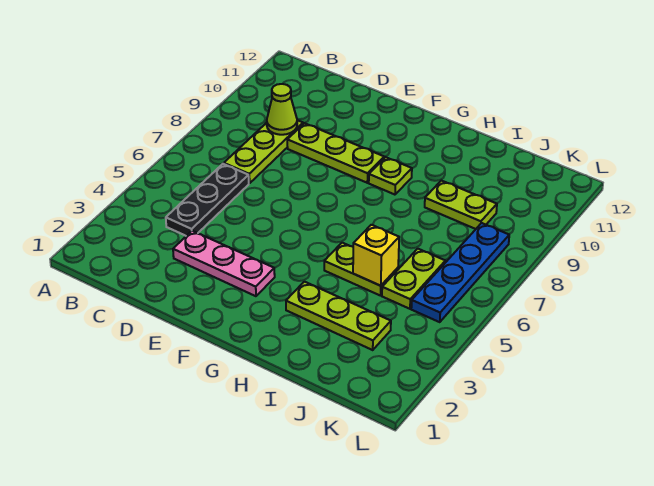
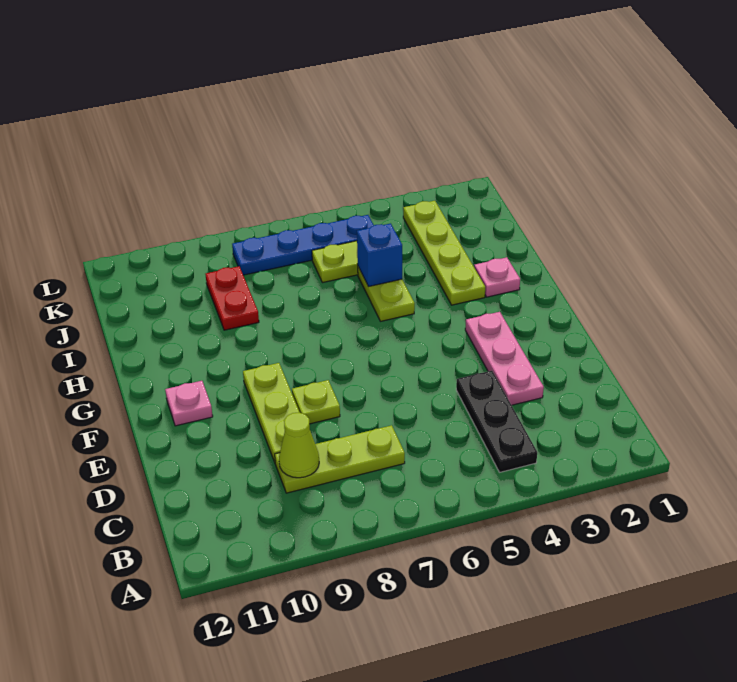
black plate C4:C6 level 1 -> black plate B4:D4 level 1
none -> pink plate F11 level 1
lime plate G9 level 1 -> lime plate E8 level 1
none -> pink plate H2 level 1
lime plate H3:J3 level 1 -> lime plate H3:K3 level 1
yellow brick I5 level 2 -> blue brick I5 level 2
lime plate I9:J9 level 1 -> red plate I9:J9 level 1

